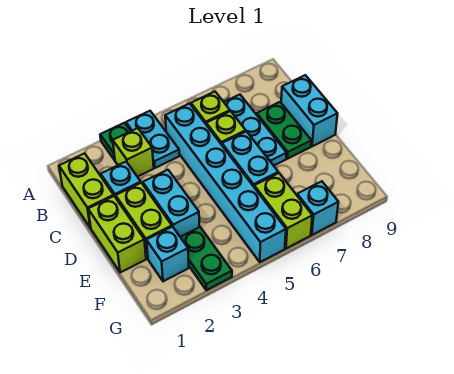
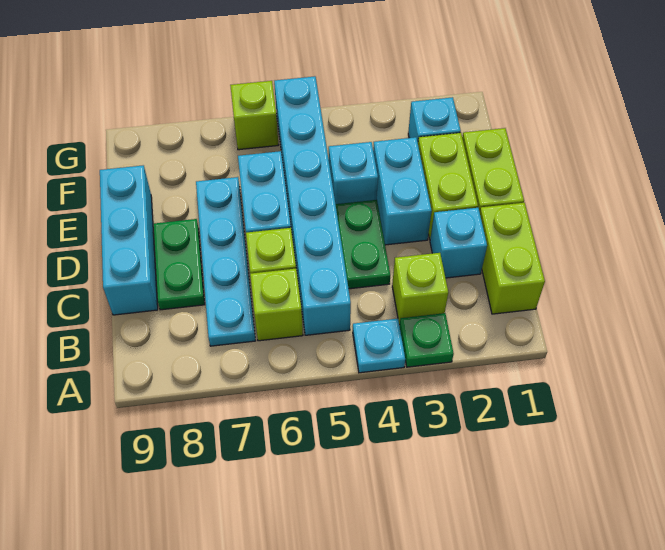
cyan plate A4:B4 level 1 -> cyan plate A4 level 1
cyan plate B7:D7 level 1 -> cyan plate B7:E7 level 1
cyan brick C9:D9 level 1 -> cyan brick C9:E9 level 1
green plate F3:G3 level 1 -> green plate C4:D4 level 1
lime brick F6:G6 level 1 -> lime brick G6 level 1
cyan brick G7 level 1 -> cyan brick E4 level 1

